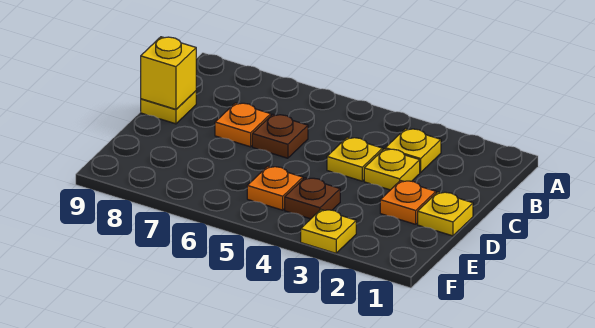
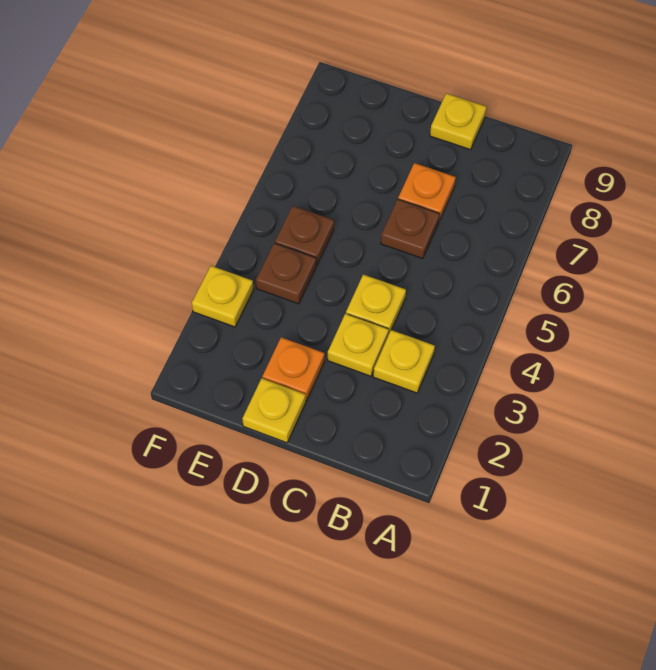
yellow brick C9 level 2 -> none
orange plate E5 level 1 -> brown plate E5 level 1

